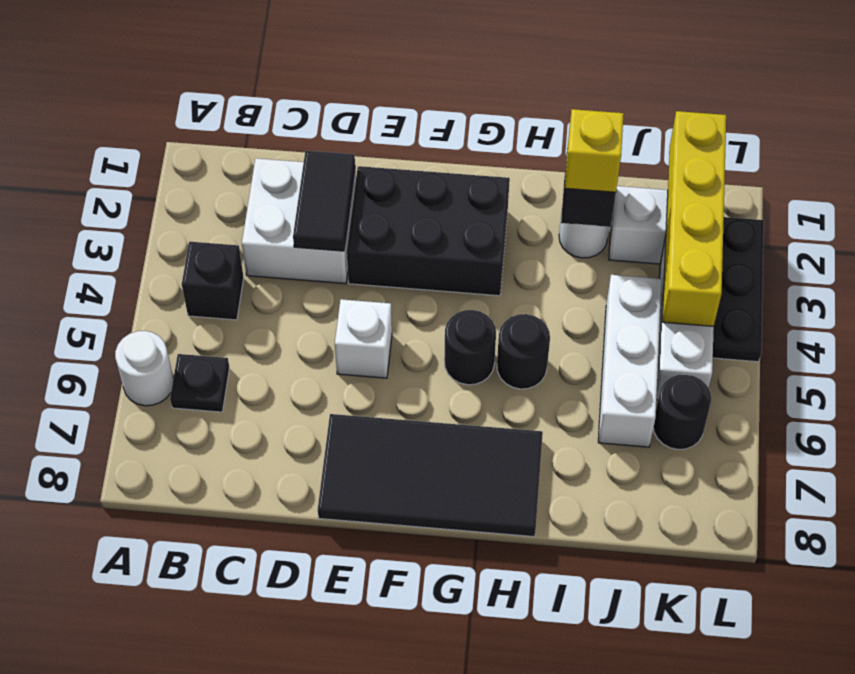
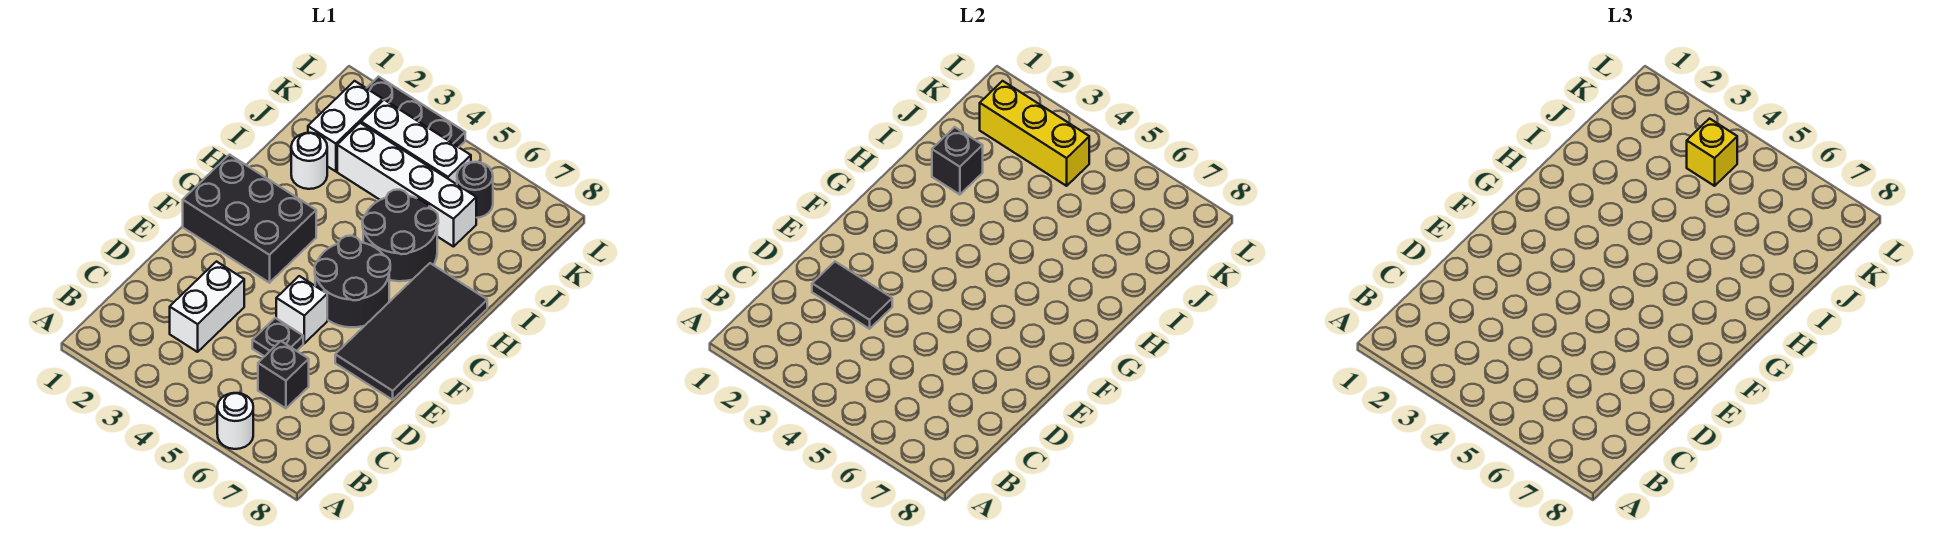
black brick B4 level 1 -> black brick C6 level 1
black plate B6 level 1 -> black plate D5 level 1
white brick C2:D3 level 1 -> white brick C3:D3 level 1
black brick E2:G3 level 1 -> black brick F1:G3 level 1
black round brick G5 level 1 -> black round brick F5:G6 level 1
black round brick H5 level 1 -> black round brick H5:I6 level 1
yellow brick I2 level 3 -> yellow brick K4 level 3
white brick J4:J6 level 1 -> white brick J3:J6 level 1
yellow brick K1:K4 level 2 -> yellow brick K2:K4 level 2

